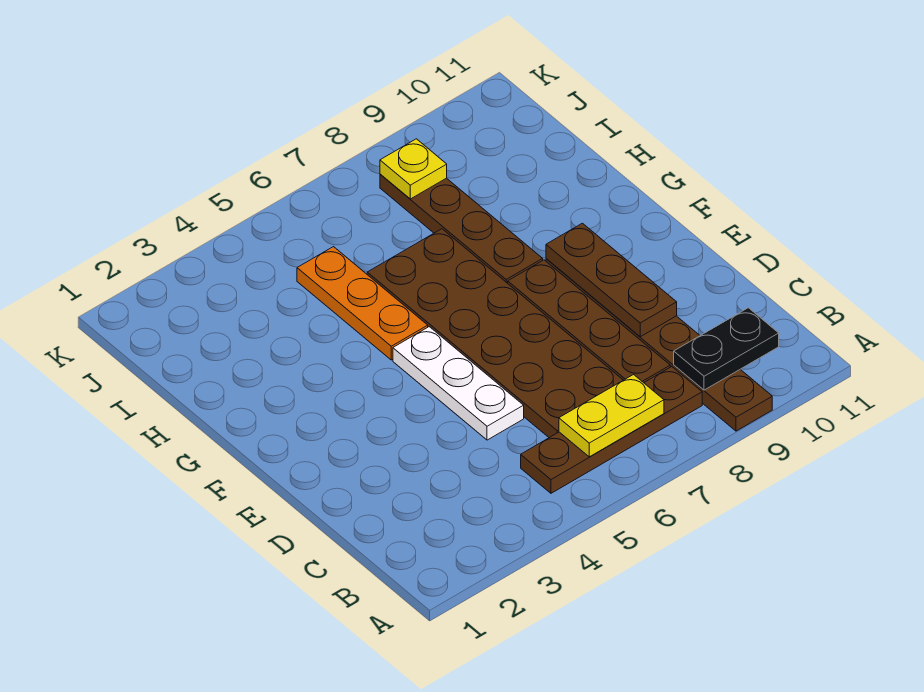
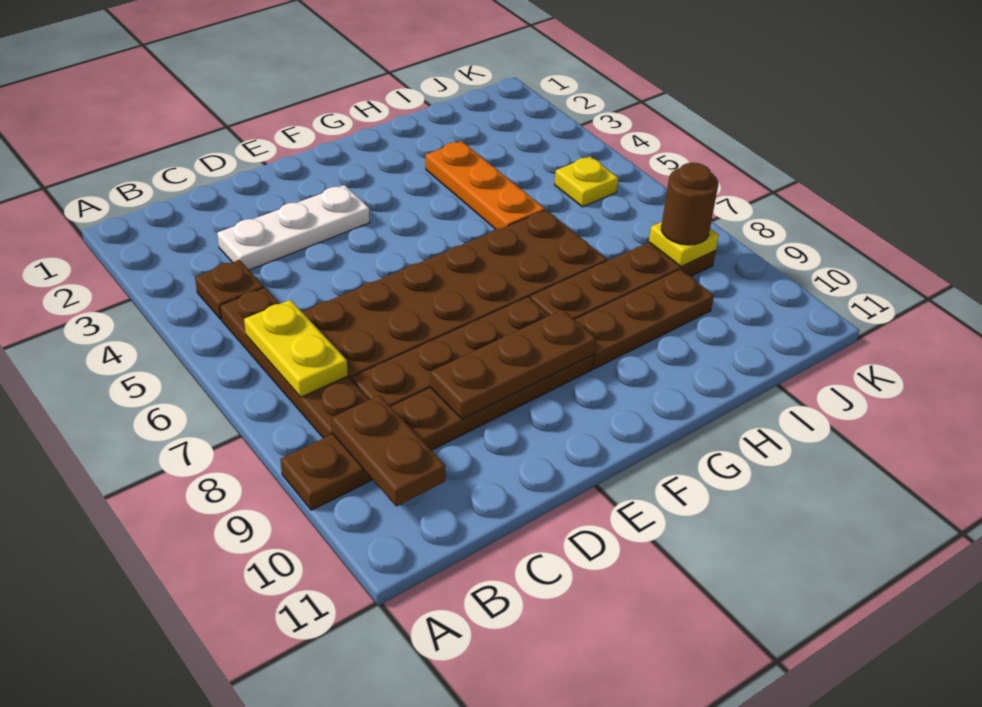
none -> brown plate B4 level 1
black plate B9:B10 level 2 -> brown plate B9:B10 level 2
white plate D5:F5 level 1 -> white plate C3:E3 level 1
orange plate G5:I5 level 1 -> orange plate H3:H5 level 1
none -> brown plate G9:I9 level 1
none -> yellow plate J5 level 1
none -> brown round brick J8 level 3

